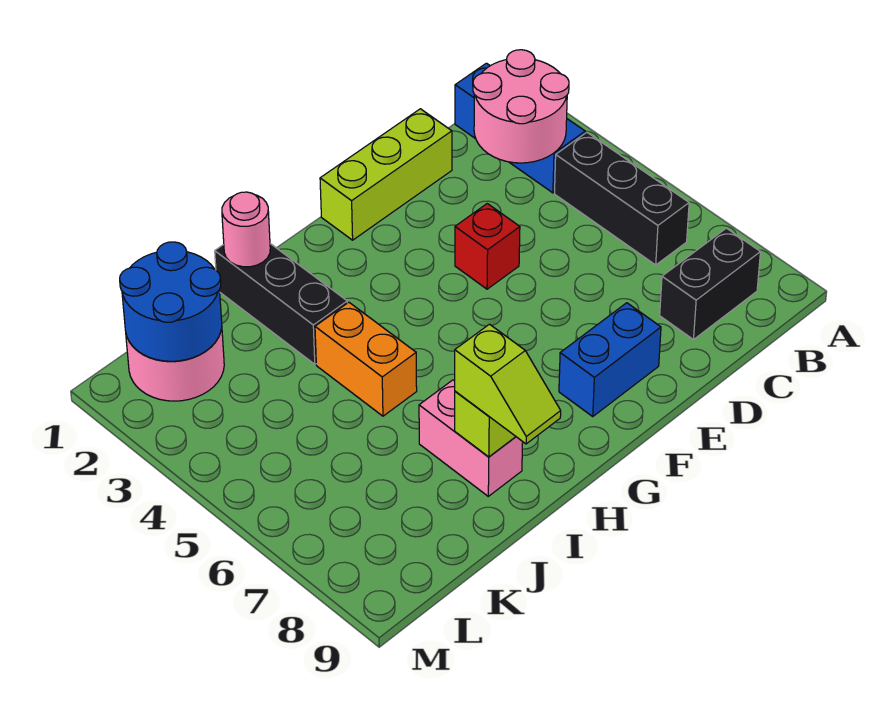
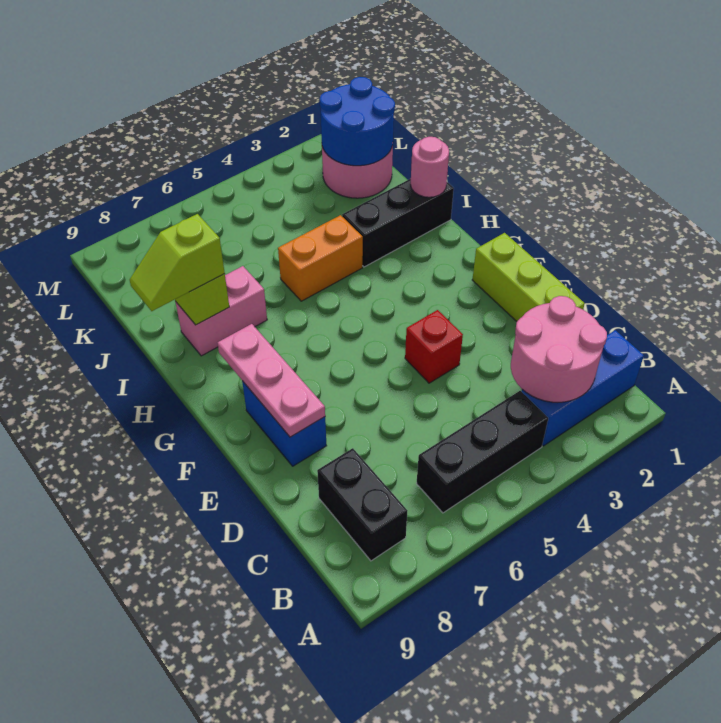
none -> pink plate E8:G8 level 2

